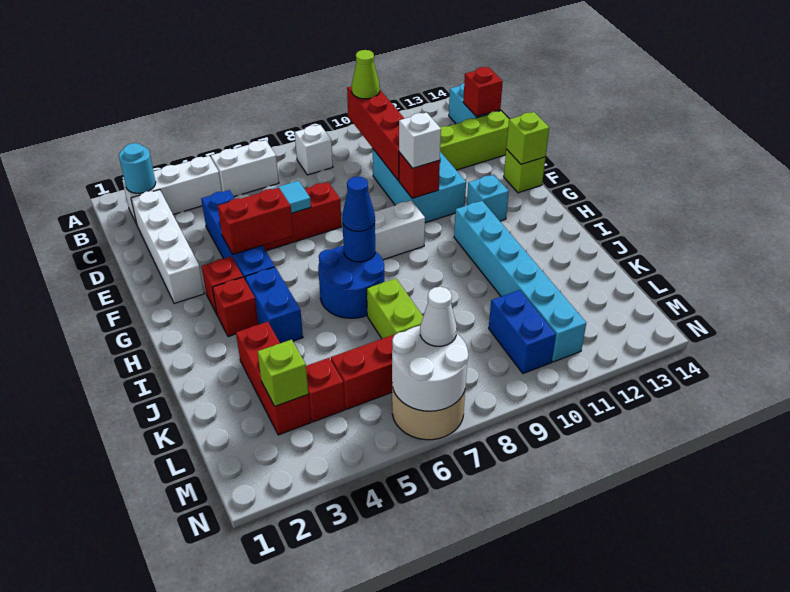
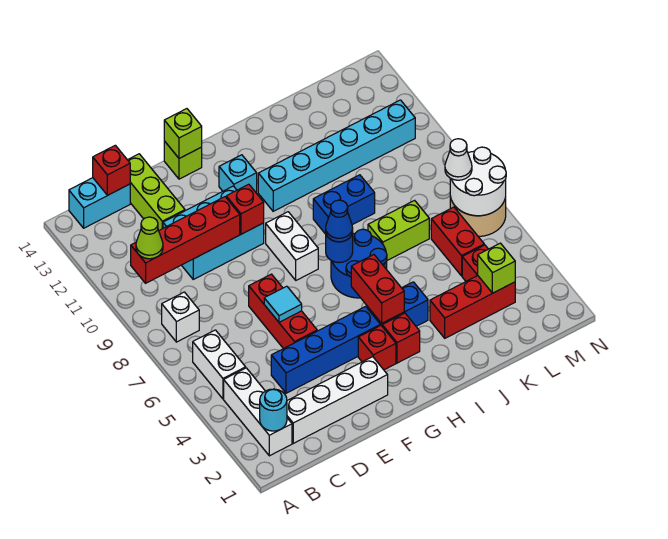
red brick F4:F5 level 2 -> red brick H4:H5 level 2
white brick F10 level 3 -> none
blue brick L10:M10 level 1 -> blue brick I9:J9 level 1

